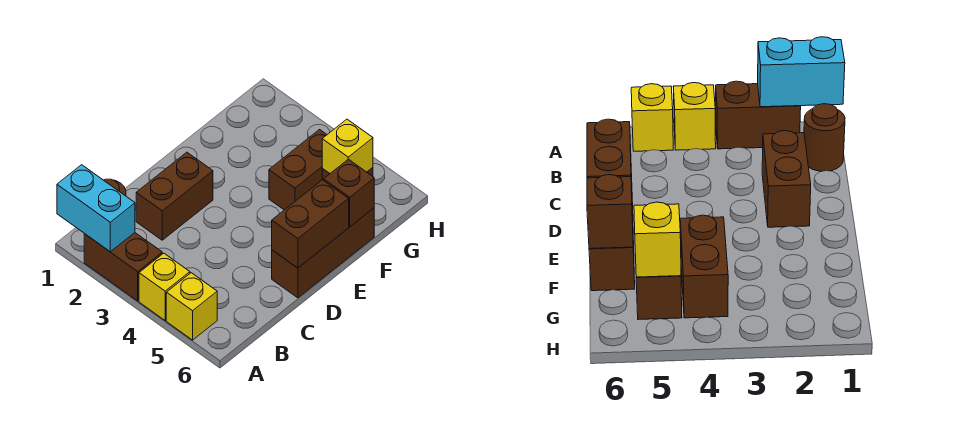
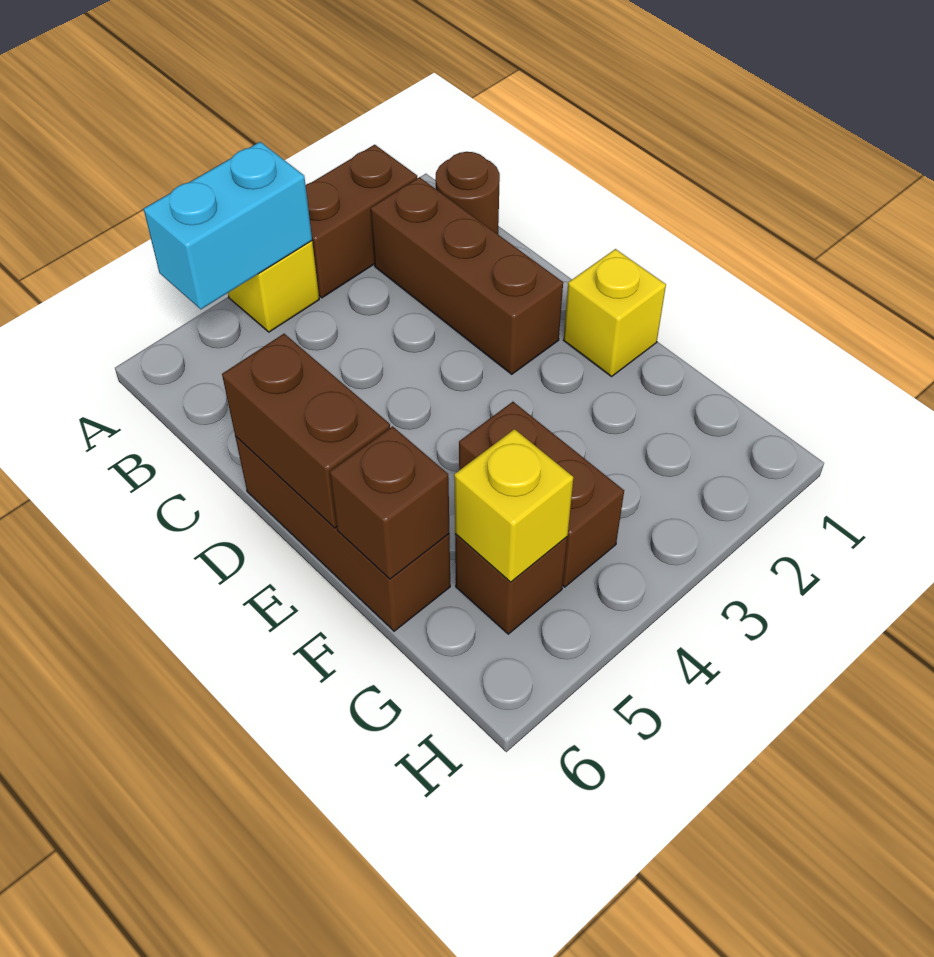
cyan brick A1:A2 level 2 -> cyan brick A4:A5 level 2
yellow brick A5 level 1 -> yellow brick E1 level 1
brown brick C2:D2 level 1 -> brown brick B2:D2 level 1

